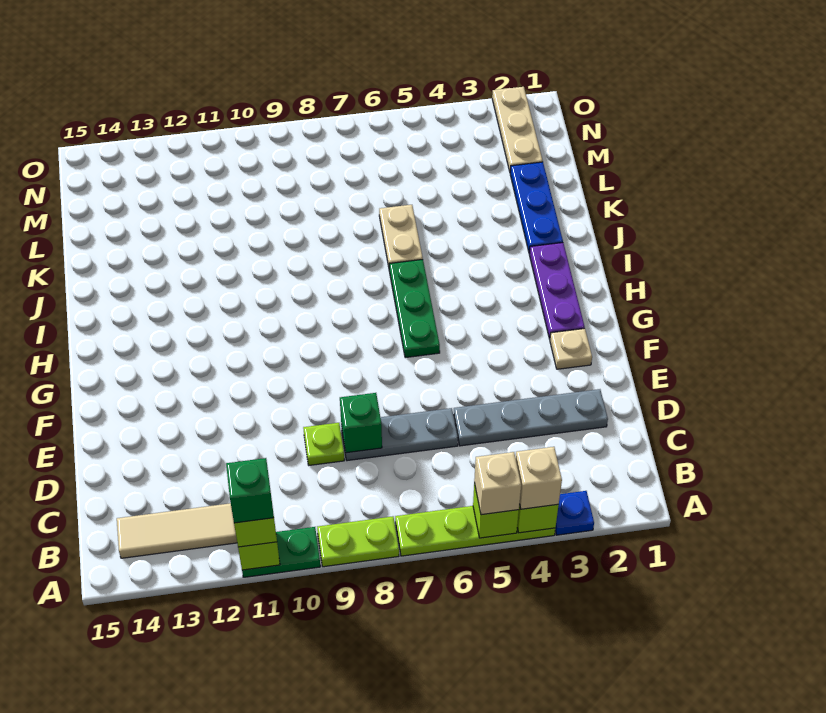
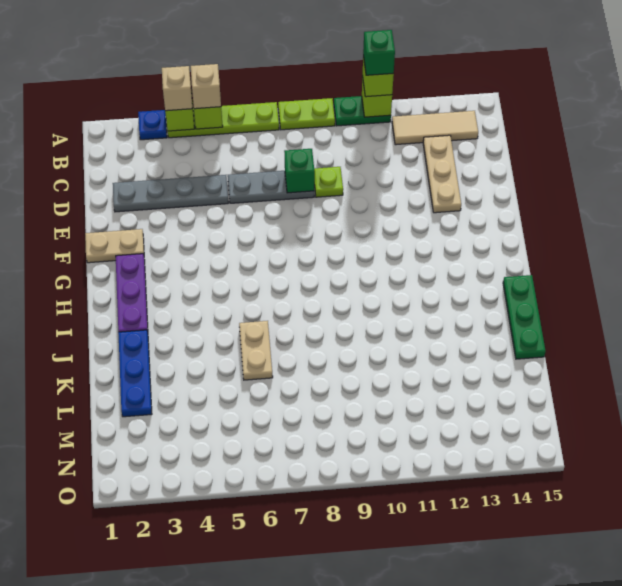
tan plate F2 level 1 -> tan plate F1:F2 level 1
green plate G6:I6 level 1 -> green plate I15:K15 level 1
tan plate M2:O2 level 1 -> tan plate C13:E13 level 1

